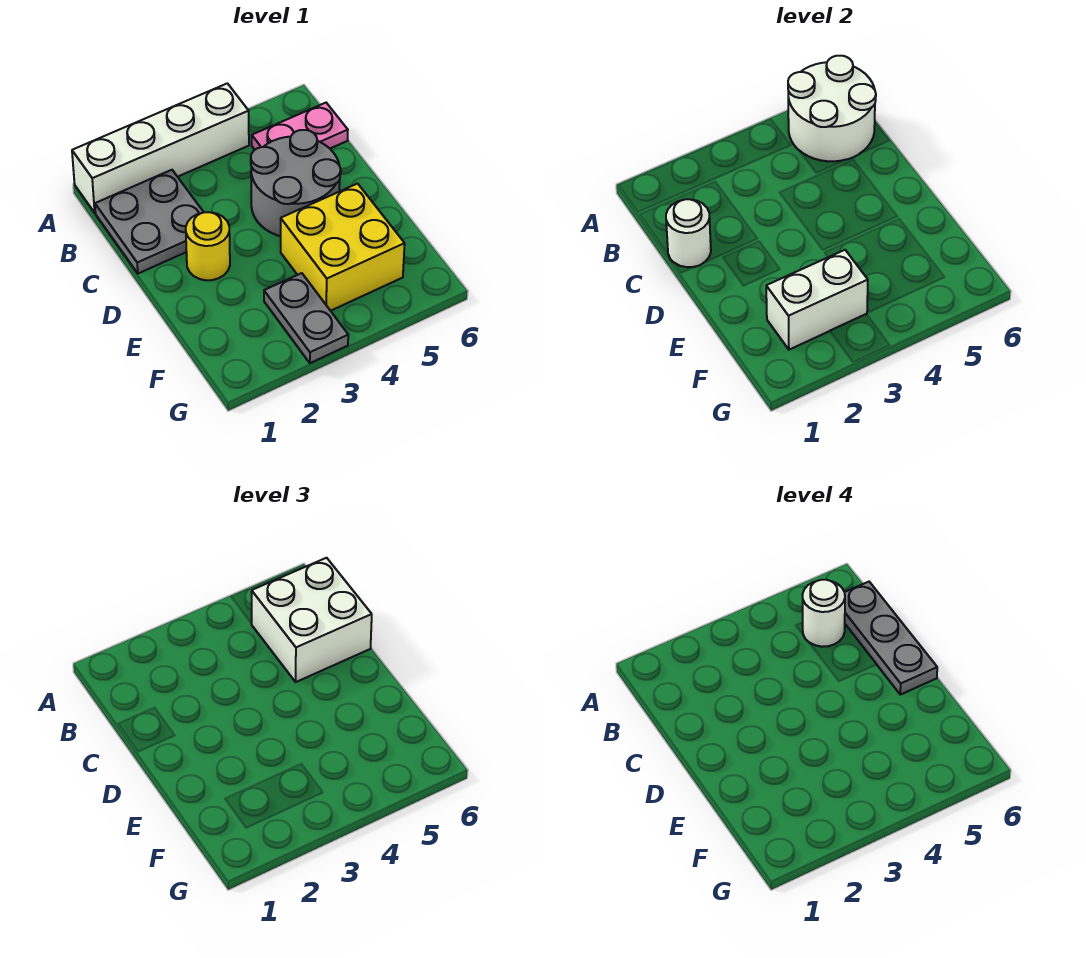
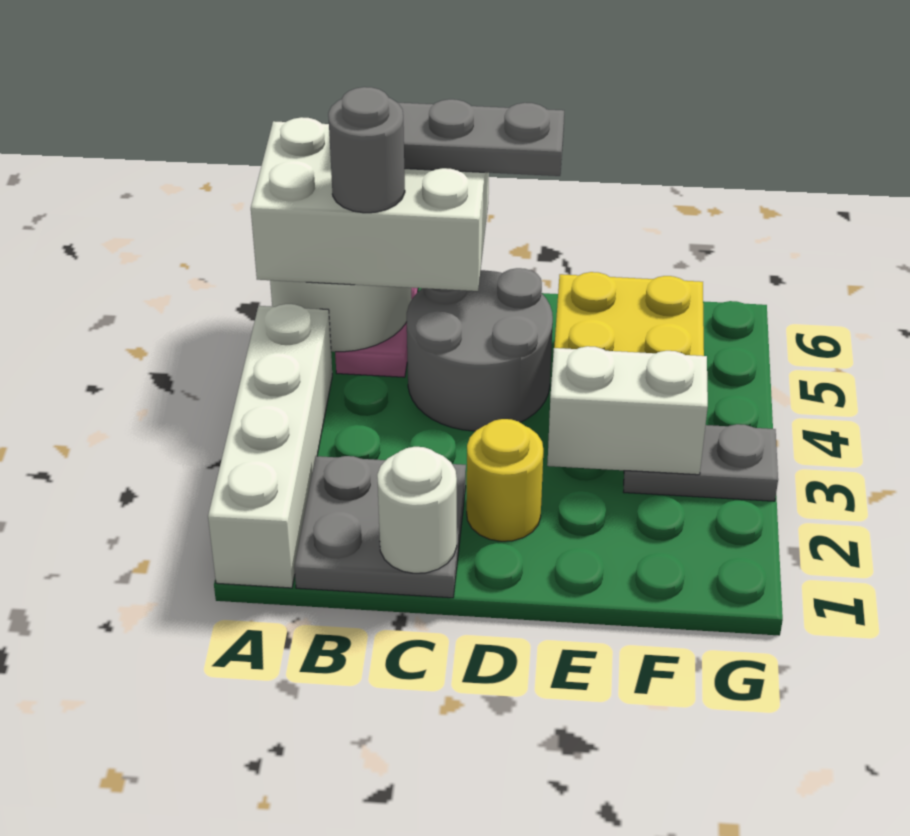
white brick B5:C6 level 3 -> white brick A5:C6 level 3
white round brick B5 level 4 -> grey round brick B5 level 4
white brick F2:F3 level 2 -> white brick E3:F3 level 2

